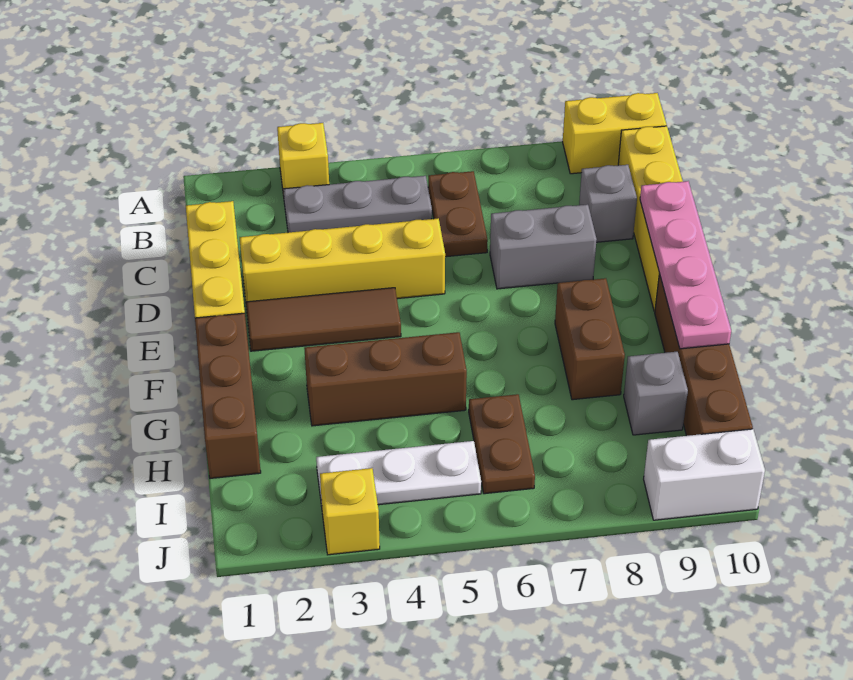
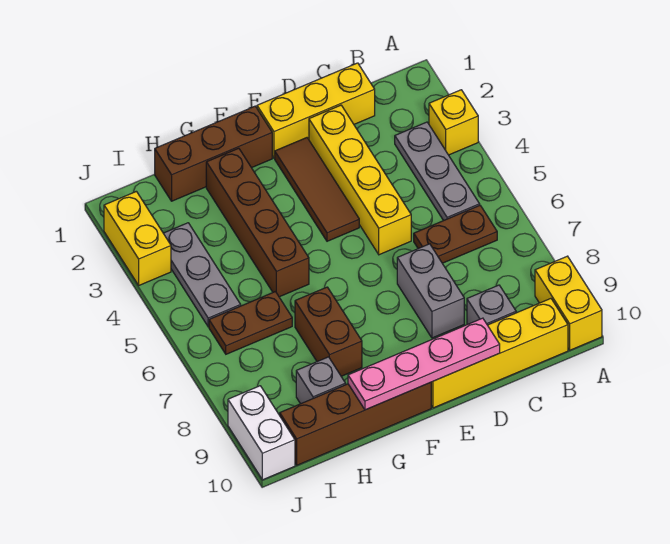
brown brick F8:G8 level 1 -> brown brick G7:G8 level 1
brown brick G3:G5 level 1 -> brown brick G2:G5 level 1
white plate I3:I5 level 1 -> grey plate I3:I5 level 1
yellow brick J3 level 1 -> yellow brick J2:J3 level 1

